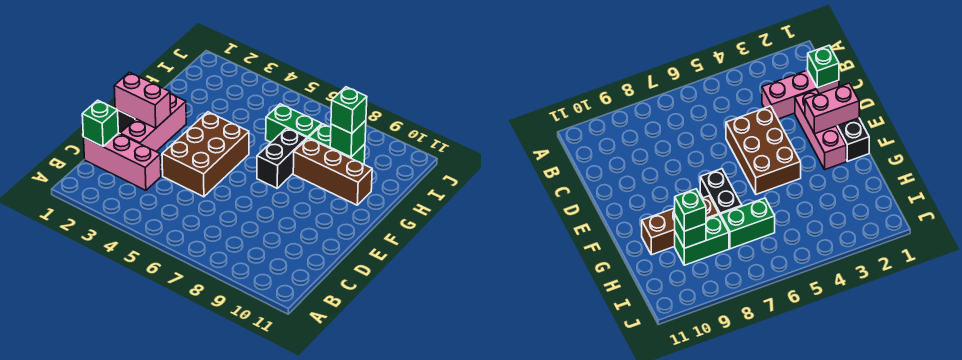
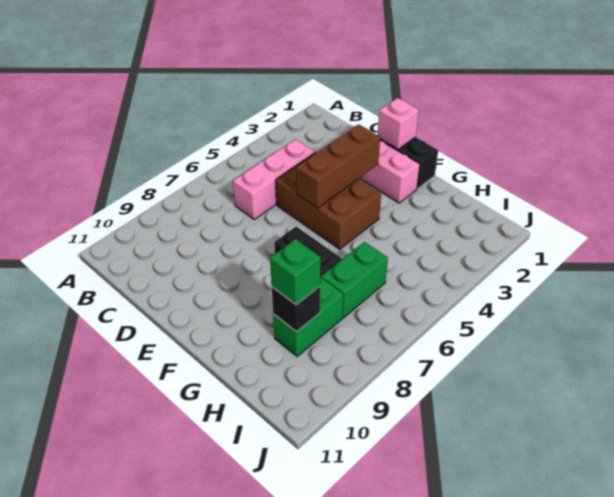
pink brick C1:C3 level 1 -> pink brick C4:C6 level 1
green brick C1 level 2 -> none
pink brick E1:E2 level 2 -> pink brick E1 level 2
brown brick G8:G10 level 1 -> brown brick E3:E5 level 2
green brick H9 level 2 -> black brick H9 level 2

